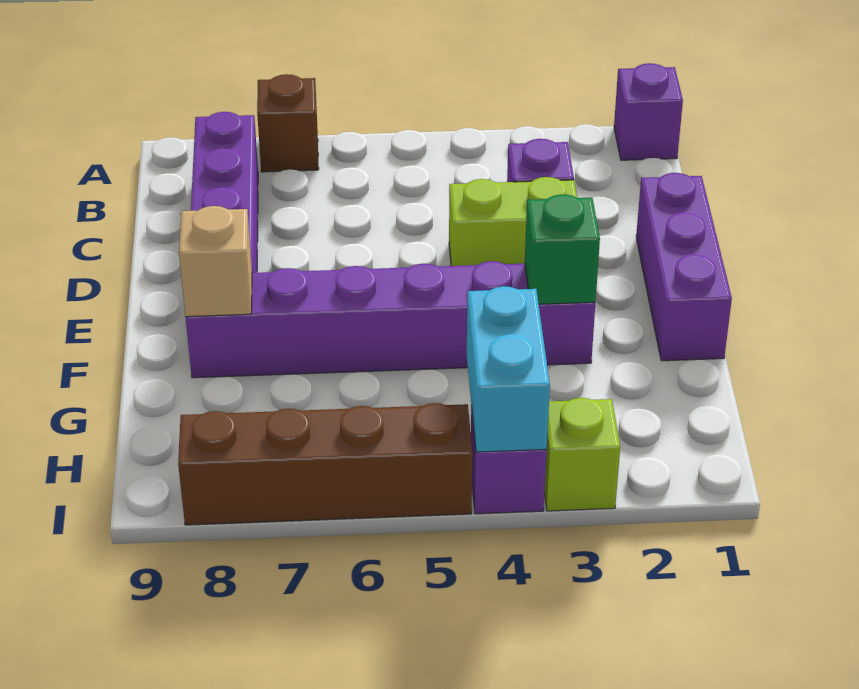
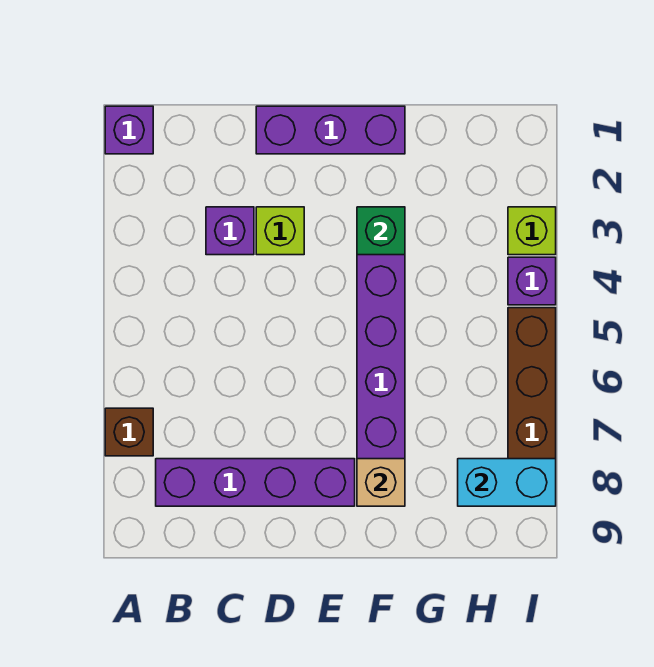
lime brick D3:D4 level 1 -> lime brick D3 level 1
cyan brick H4:I4 level 2 -> cyan brick H8:I8 level 2

